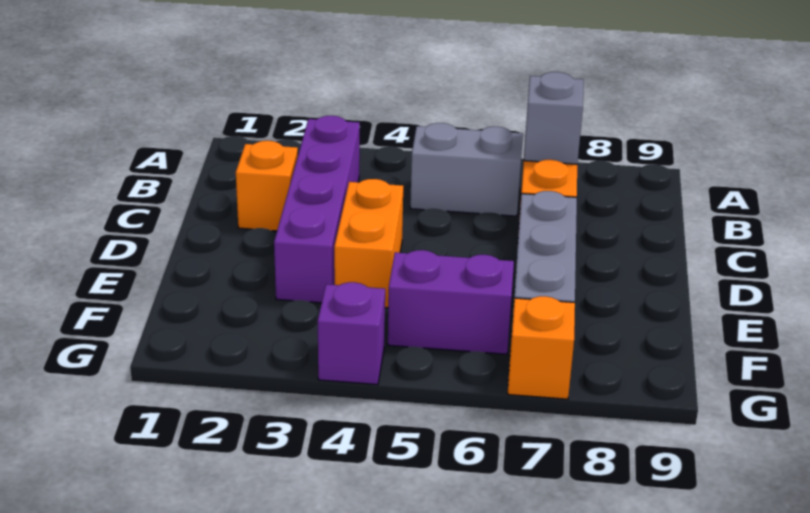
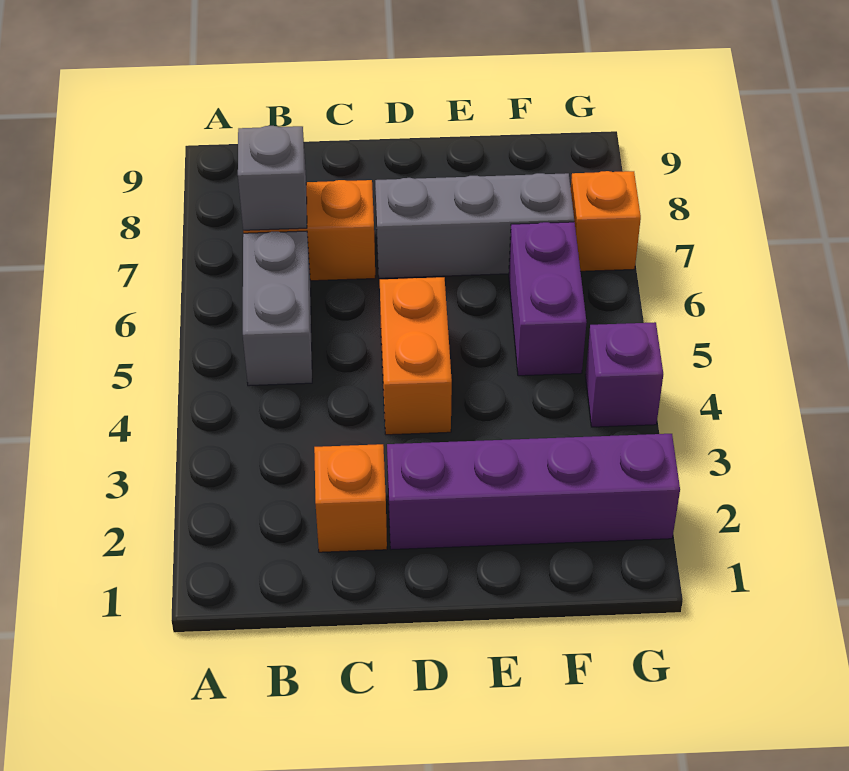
purple brick B3:E3 level 1 -> purple brick D2:G2 level 1
orange brick D4:E4 level 1 -> orange brick D4:D5 level 1

